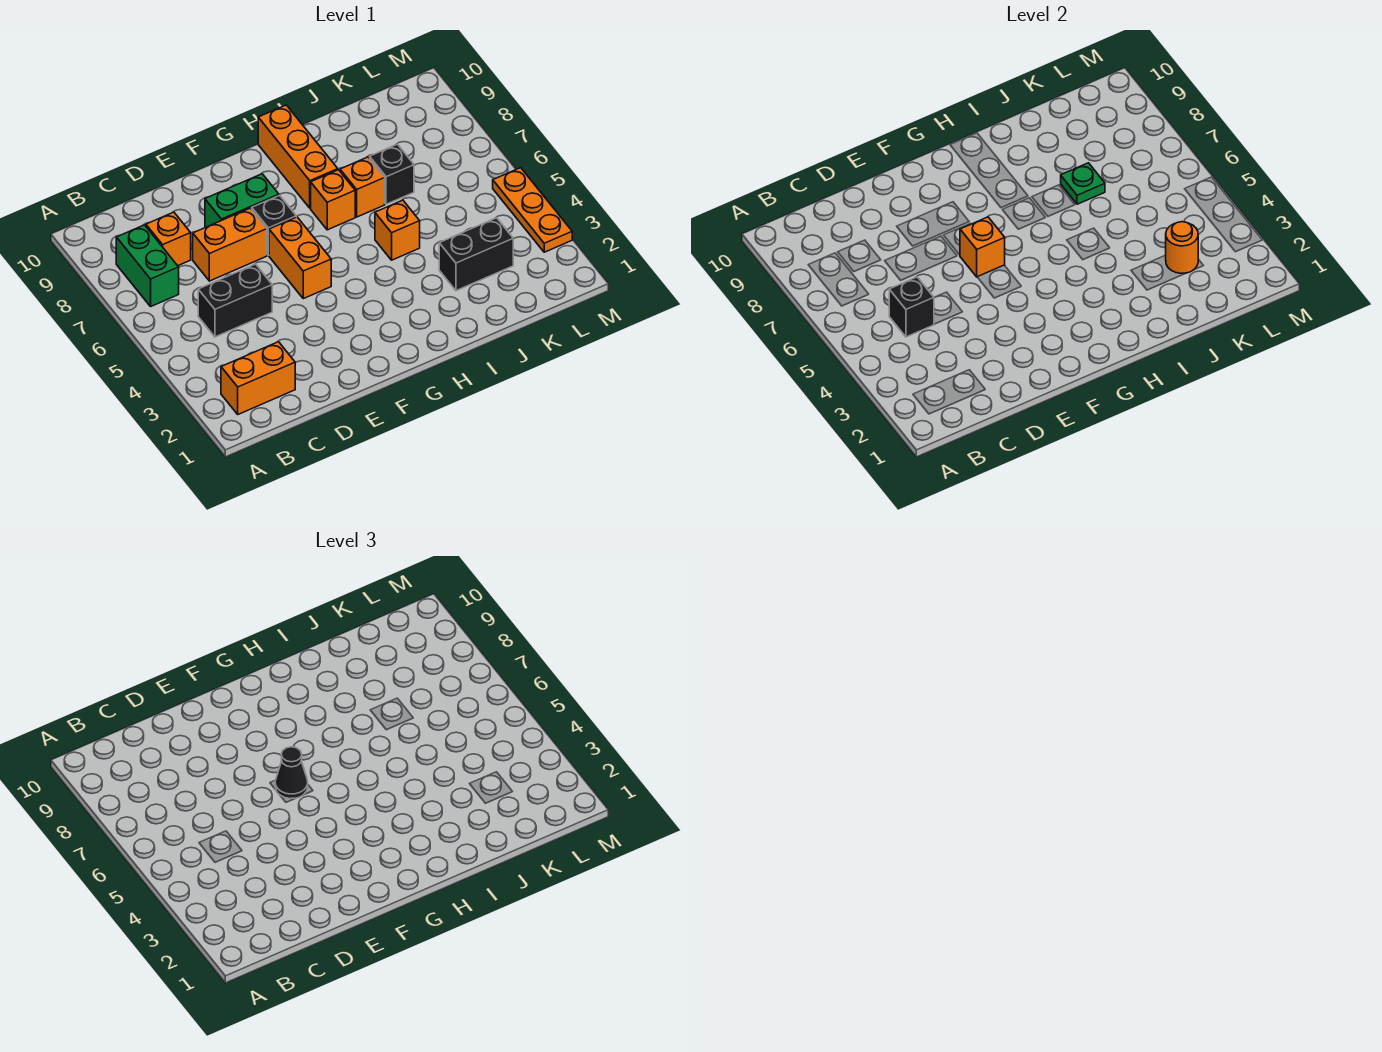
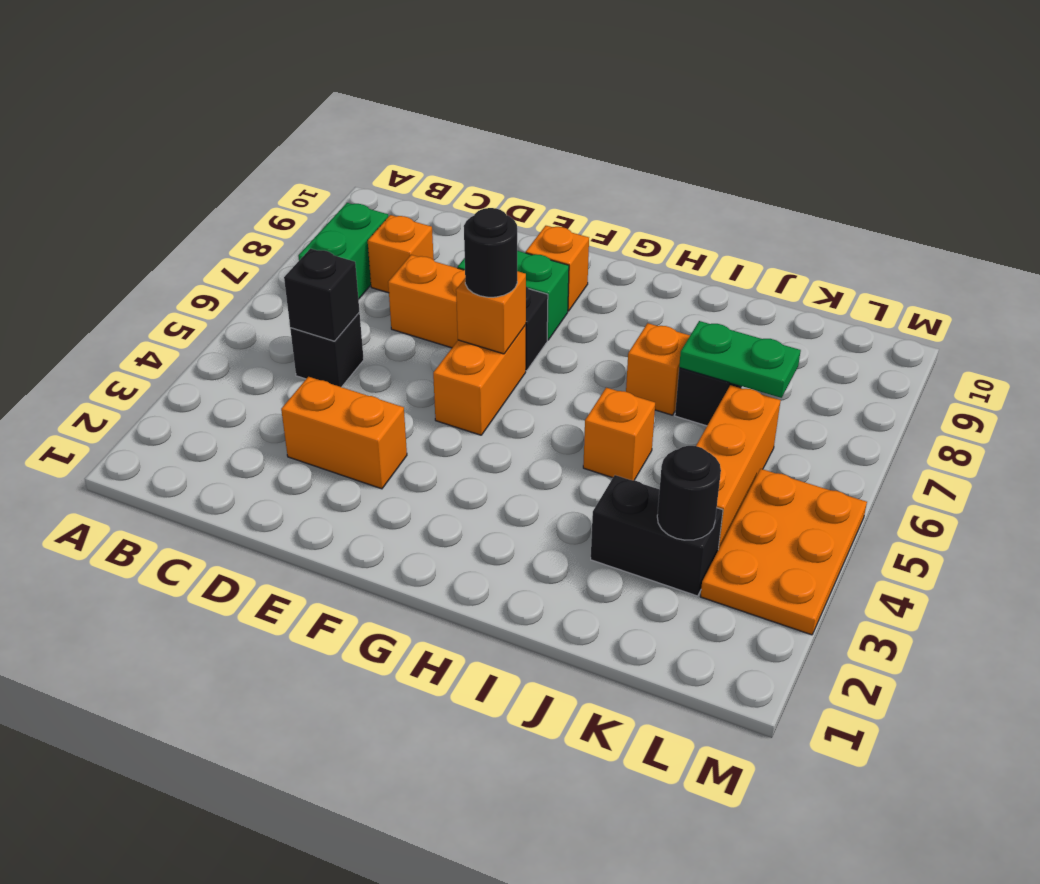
orange brick B2:C2 level 1 -> orange brick D3:E3 level 1
black brick C5:D5 level 1 -> black brick C5 level 1
black cone F6 level 3 -> black round brick F6 level 3
orange brick H7 level 1 -> orange brick F9 level 1
orange brick H8:H10 level 1 -> orange brick K4:K6 level 1
green plate J7 level 2 -> green plate J7:K7 level 2
orange round brick K3 level 2 -> black round brick K3 level 2
orange plate M3:M5 level 1 -> orange plate L3:M5 level 1

